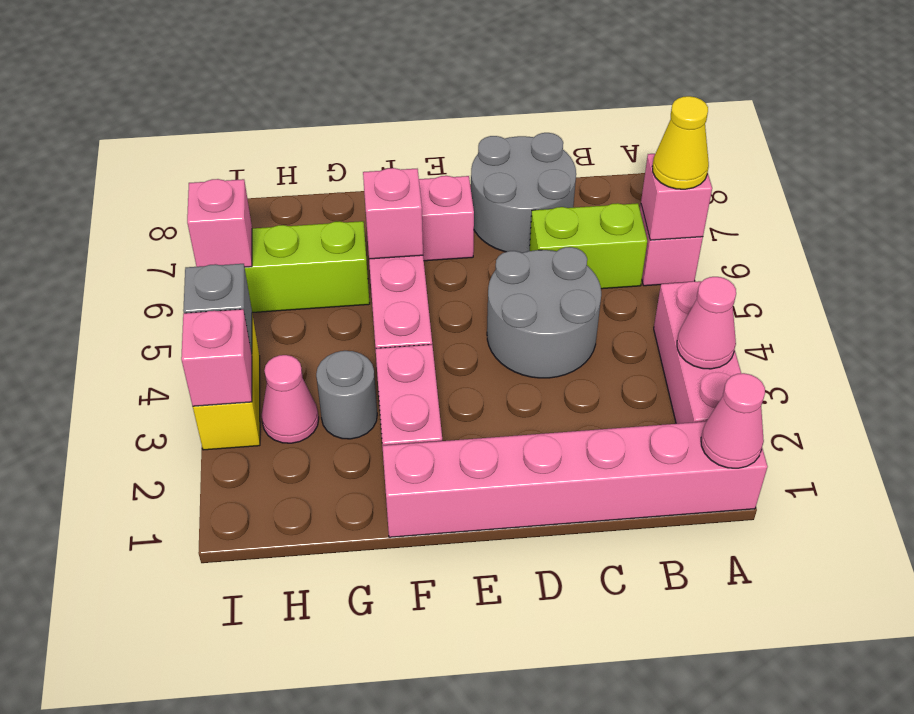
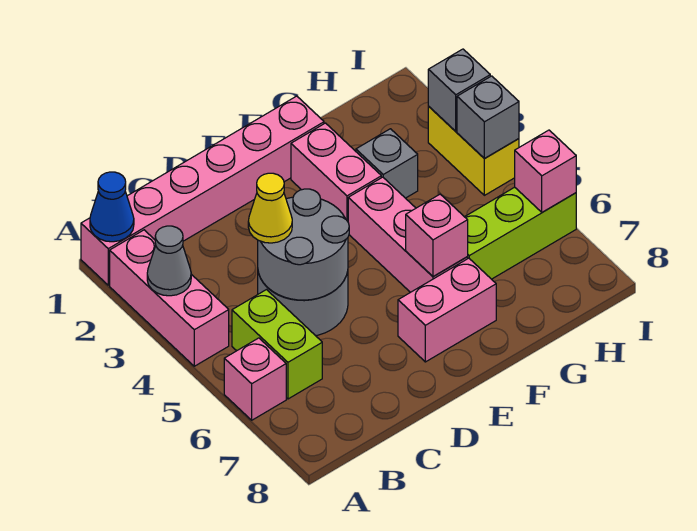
pink cone A1 level 2 -> blue cone A1 level 2
pink cone A3 level 2 -> grey cone A3 level 2
pink brick A6 level 2 -> none
yellow cone A6 level 3 -> yellow cone C4 level 3
lime brick B6:C6 level 1 -> lime brick B5:B6 level 1
grey round brick C7:D8 level 1 -> grey round brick C4:D5 level 2
grey round brick G3 level 1 -> grey brick G3 level 1
pink cone H3 level 1 -> none
pink brick I3 level 2 -> grey brick I3 level 2

